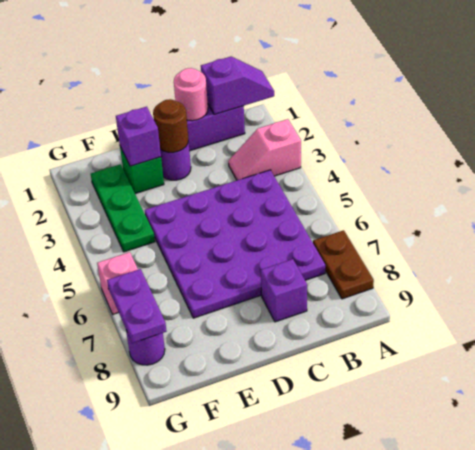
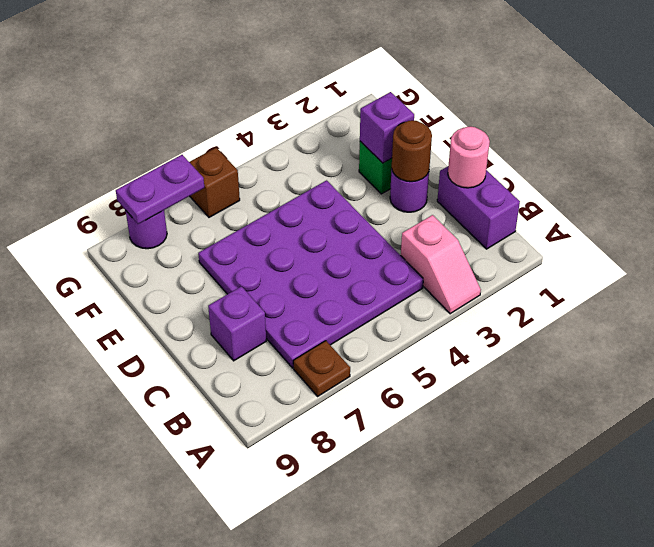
purple slope A1:B1 level 2 top B -> none
pink slope A3:B3 level 1 top A -> pink slope A3:B3 level 1 top B
brown plate A7:A8 level 1 -> brown plate A7 level 1
green plate F2:F4 level 1 -> none
pink brick G6 level 1 -> brown brick G6 level 1

